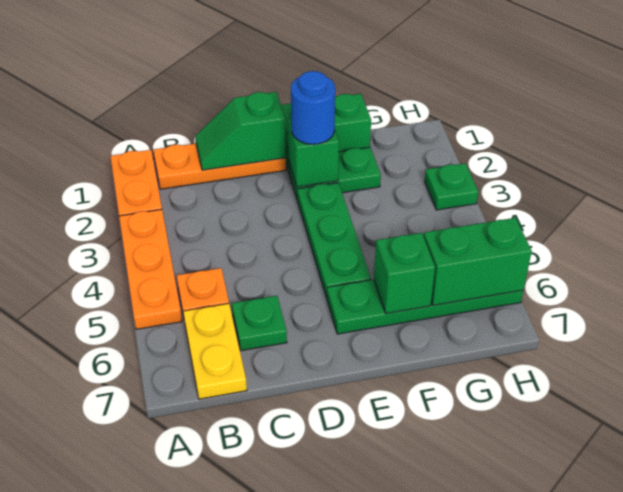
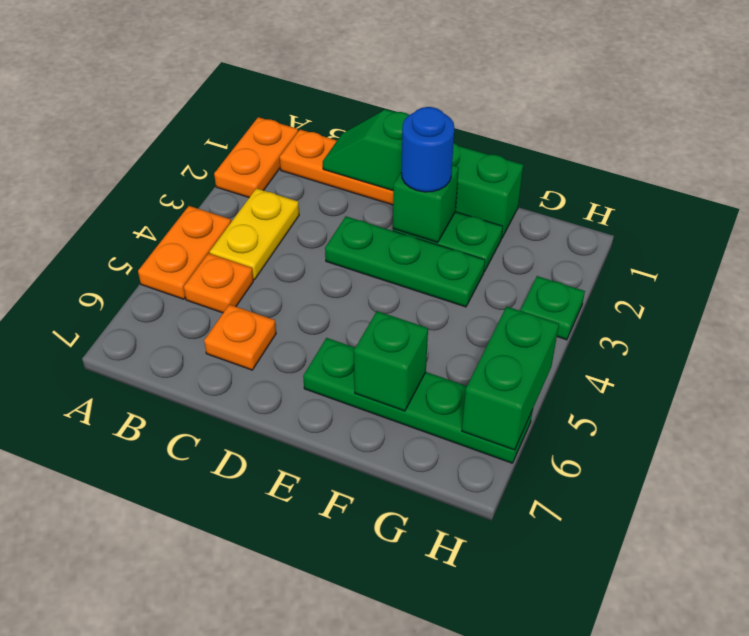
orange plate A3:A5 level 1 -> orange plate A4:A5 level 1
yellow plate B6:B7 level 1 -> yellow plate B3:B4 level 1
green plate C6 level 1 -> orange plate C6 level 1
green plate E3:E5 level 1 -> green plate D3:F3 level 1
green brick G6:H6 level 2 -> green brick H5:H6 level 2

